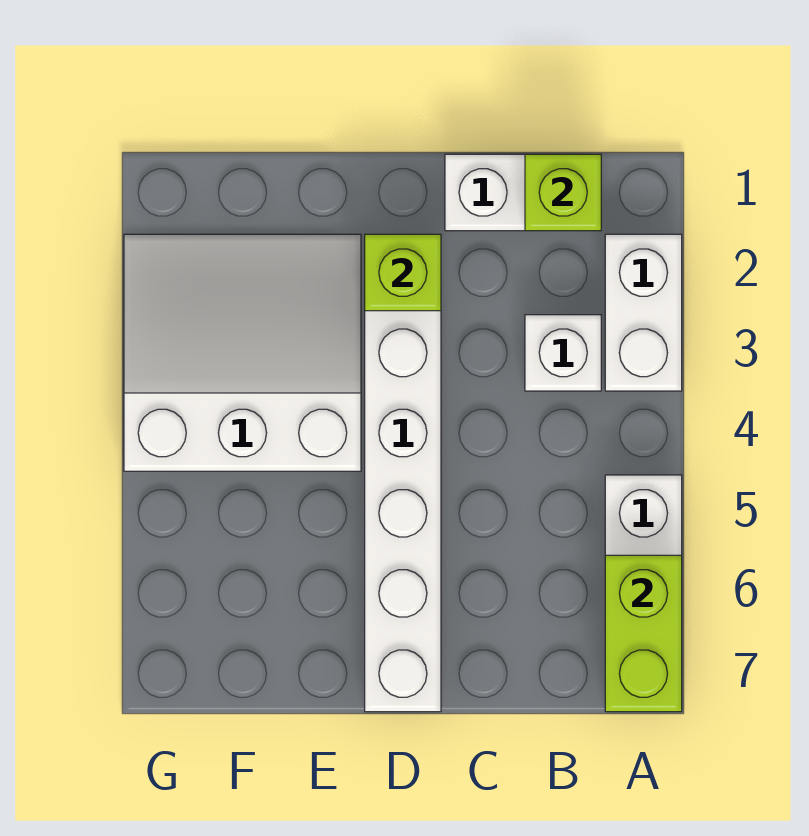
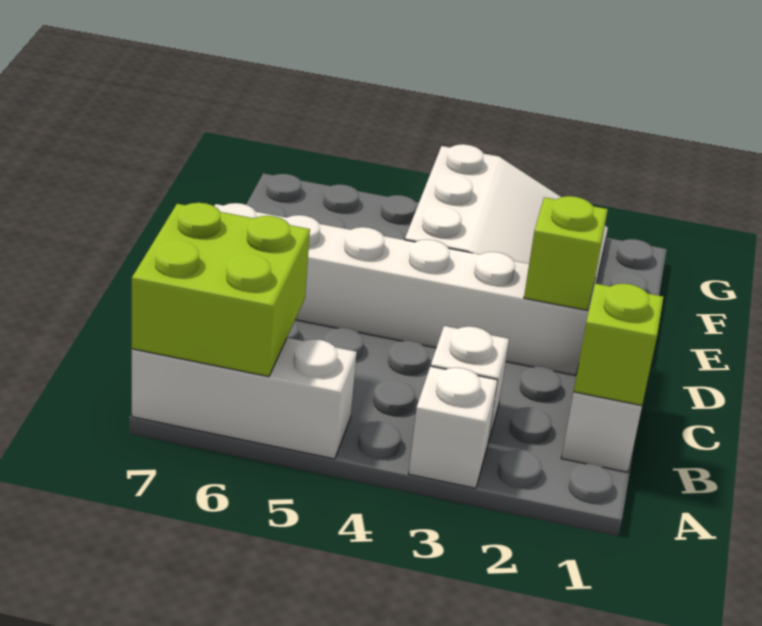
white brick A2:A3 level 1 -> white brick A3 level 1
lime brick A6:A7 level 2 -> lime brick A6:B7 level 2

